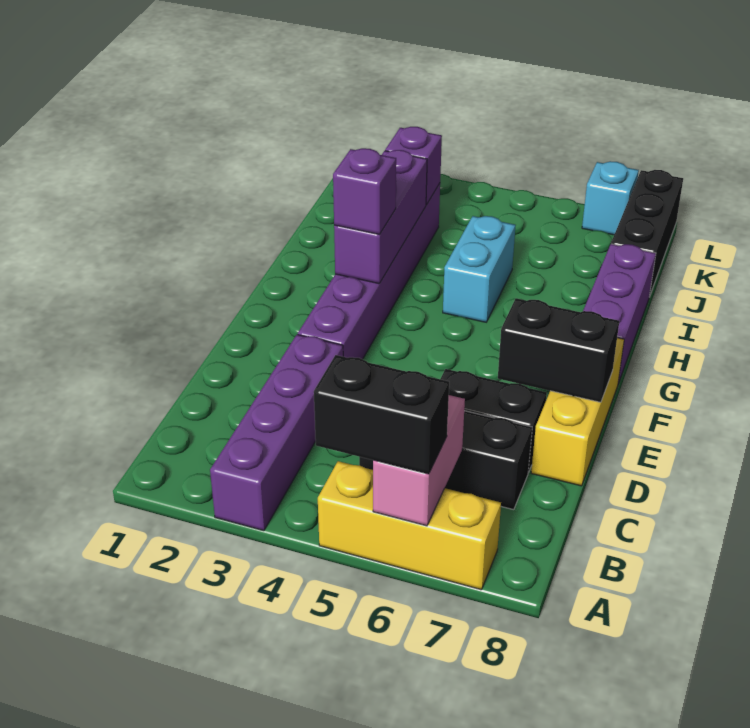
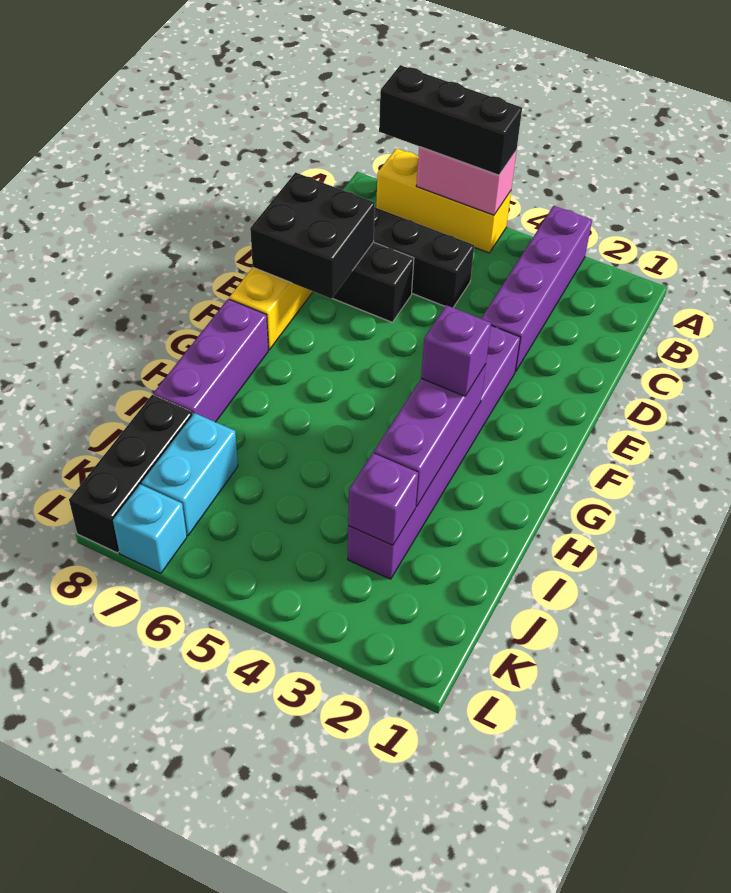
black brick A5:A6 level 3 -> black brick A5:A7 level 3
pink brick A6:B6 level 2 -> pink brick A5:A6 level 2
black brick E7:E8 level 2 -> black brick D7:E8 level 2
cyan brick H5:I5 level 1 -> cyan brick J7:K7 level 1

